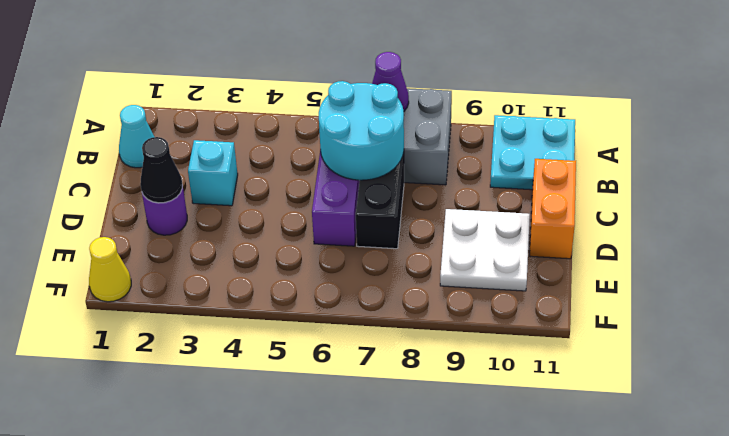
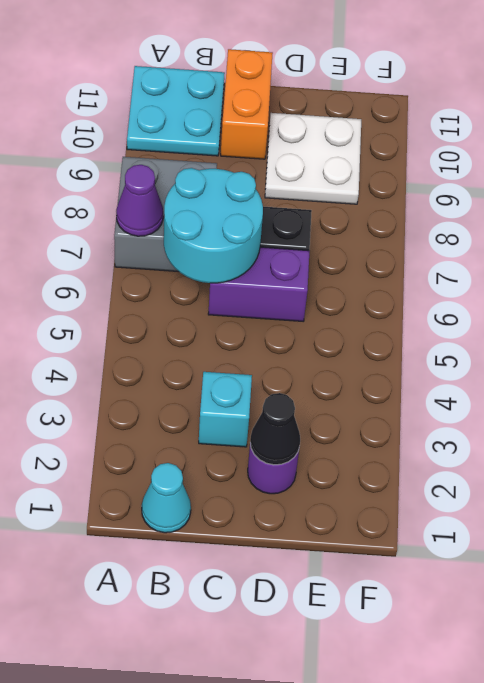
orange brick C11:D11 level 1 -> orange brick C10:C11 level 1
yellow cone F1 level 1 -> none

